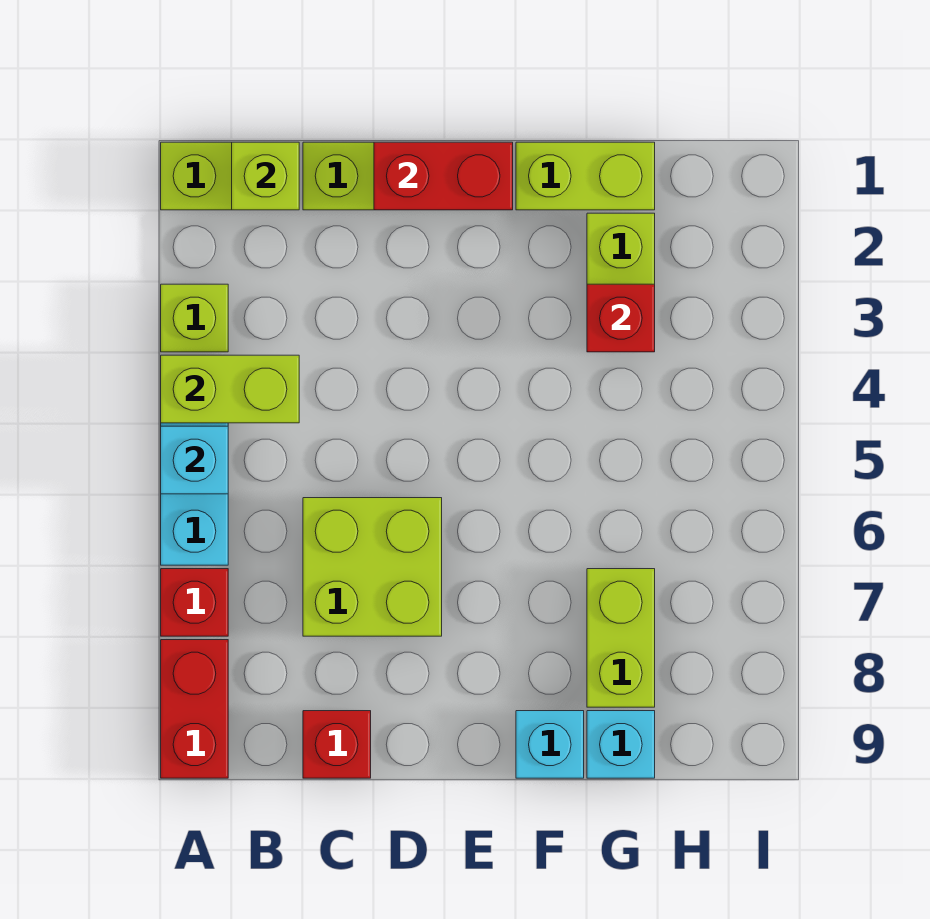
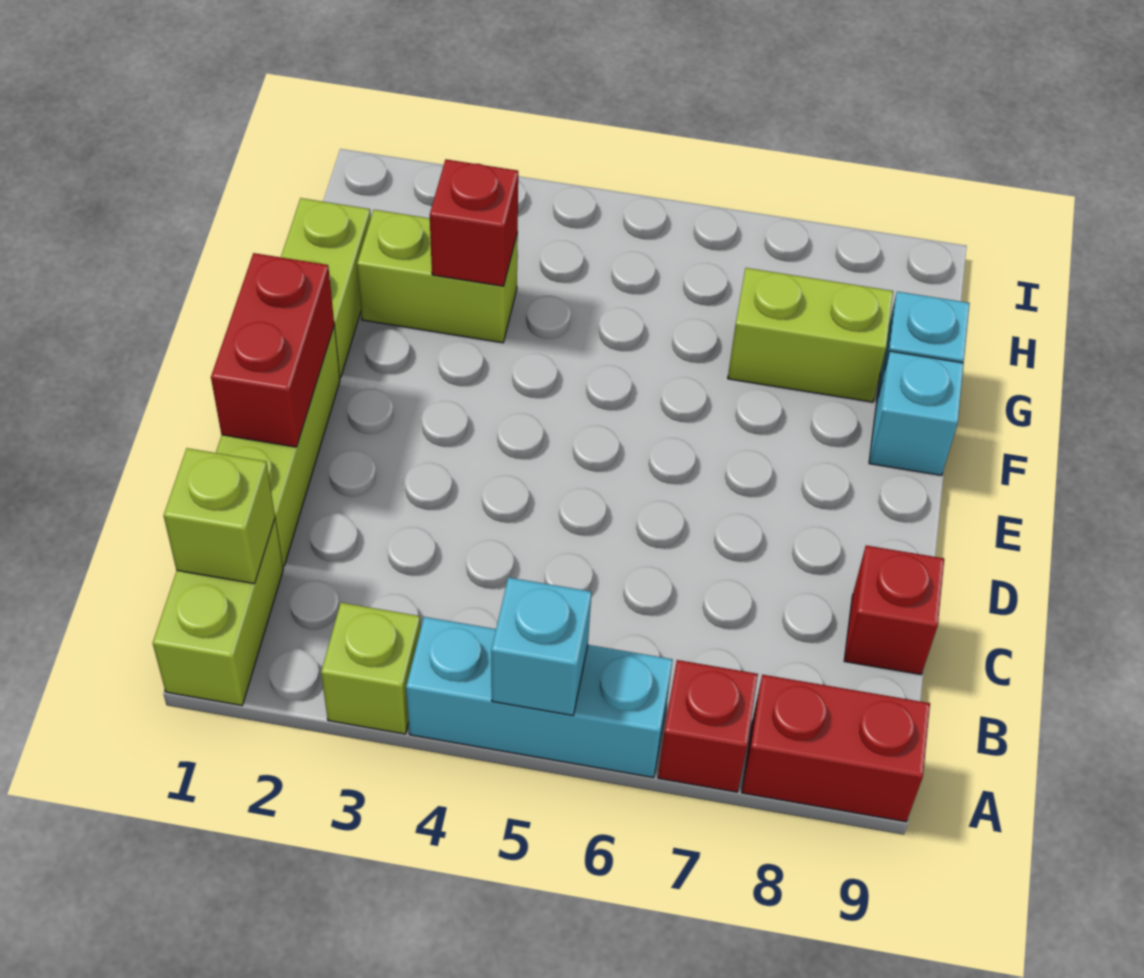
lime brick A4:B4 level 2 -> none
lime brick C6:D7 level 1 -> none

